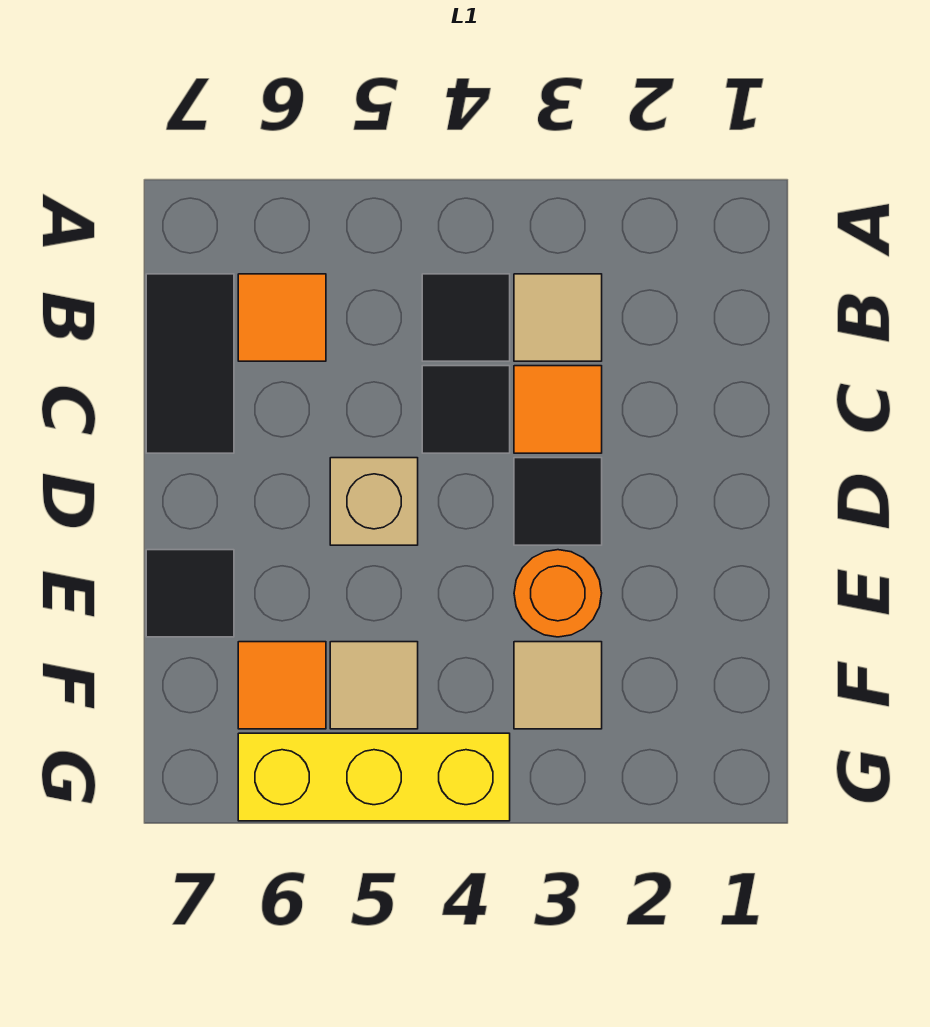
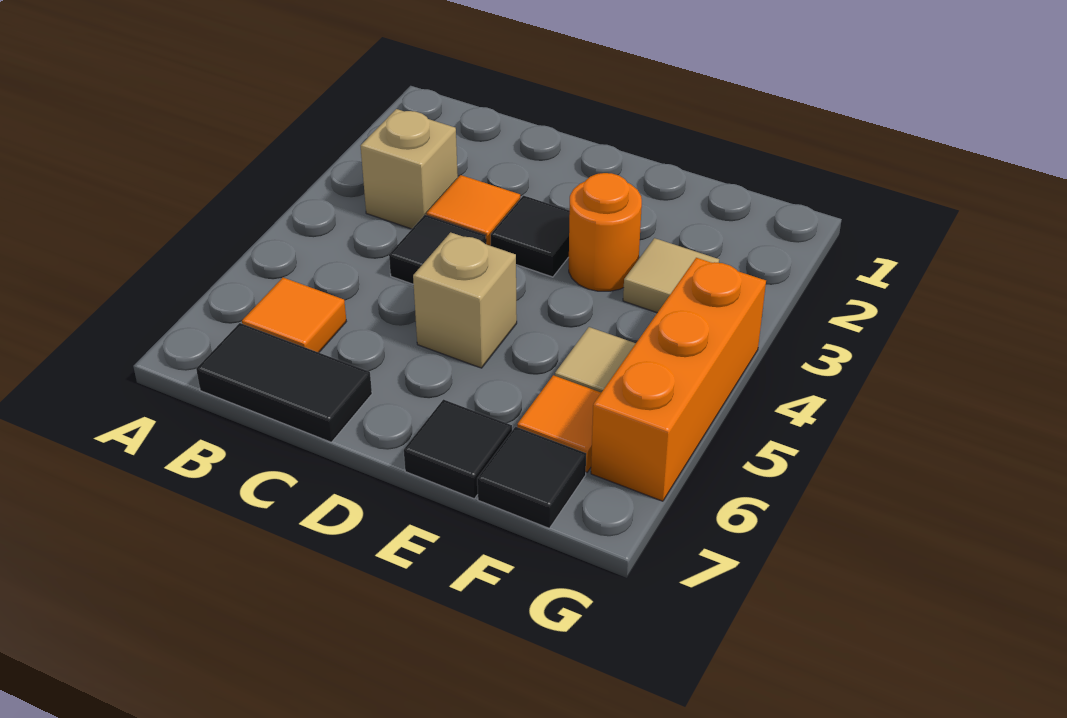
tan tile B3 level 1 -> tan brick B3 level 1
black tile B4 level 1 -> black tile F7 level 1
yellow brick G4:G6 level 1 -> orange brick G4:G6 level 1

